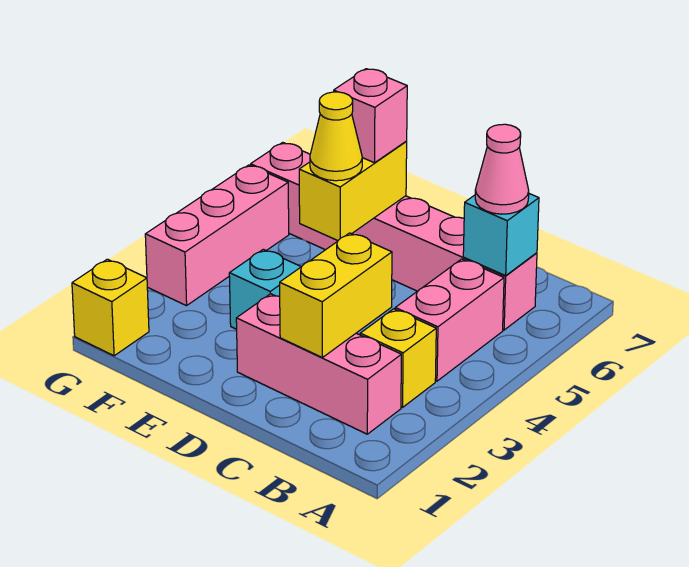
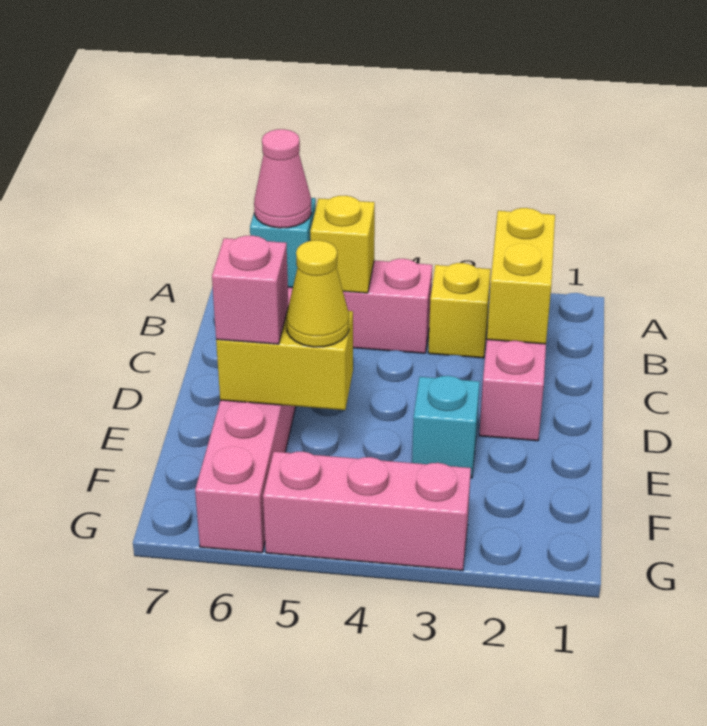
yellow brick C2:C3 level 2 -> yellow brick B2:C2 level 2
yellow brick G1 level 1 -> yellow brick B5 level 2

